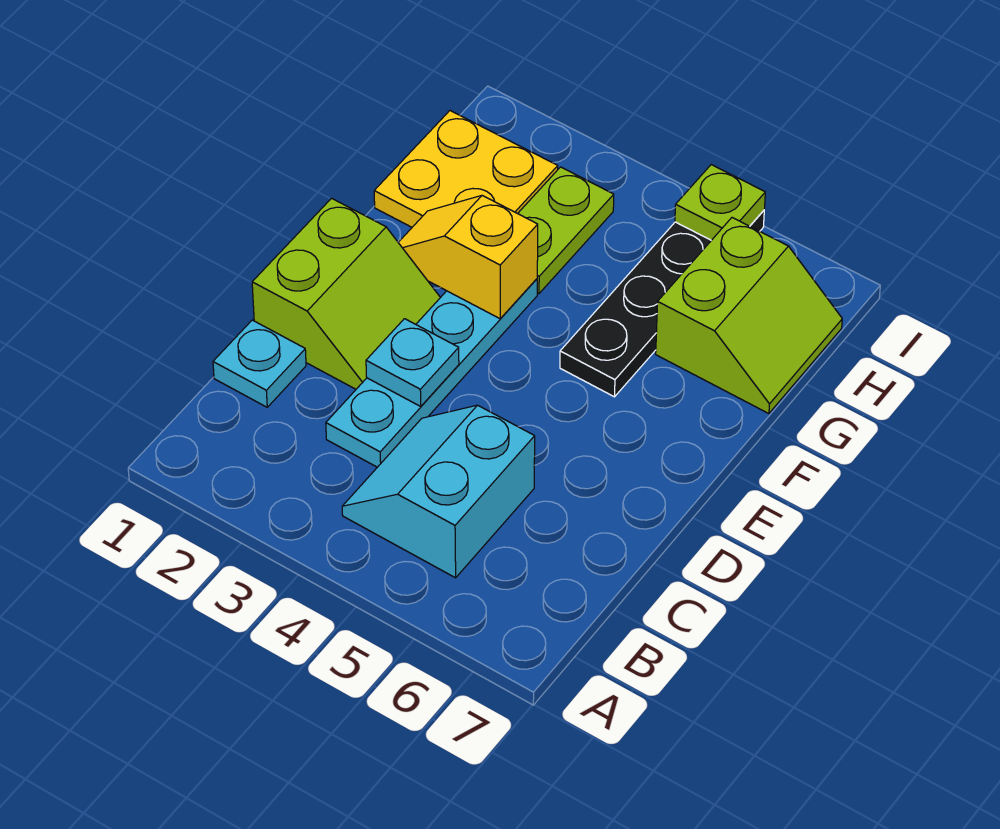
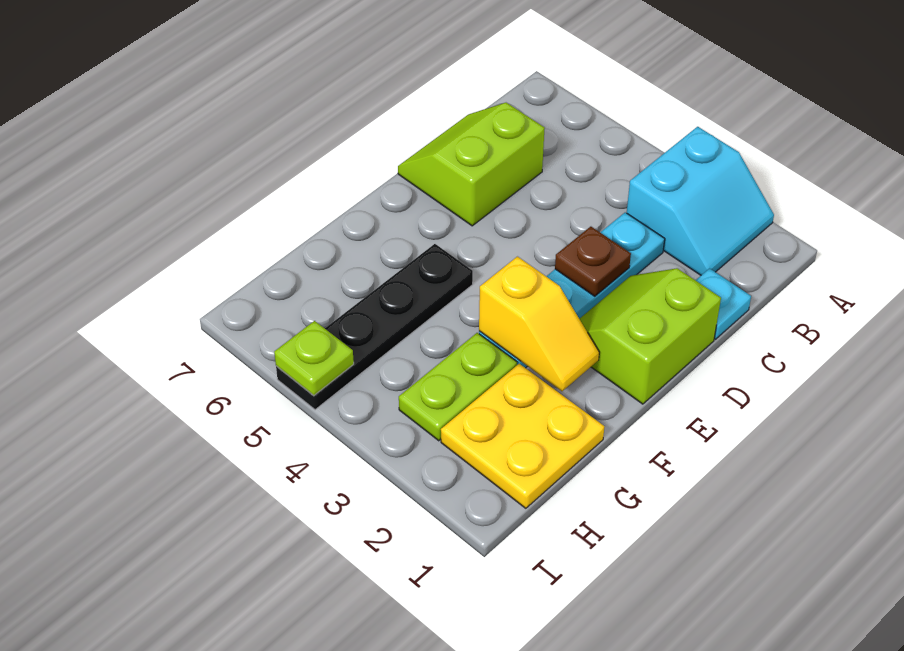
cyan slope B4:C5 level 1 top 5 -> cyan slope A2:B3 level 1 top 3
cyan plate D3 level 2 -> brown plate D3 level 2
lime slope G6:H7 level 1 top 6 -> lime slope C6:D7 level 1 top 6

